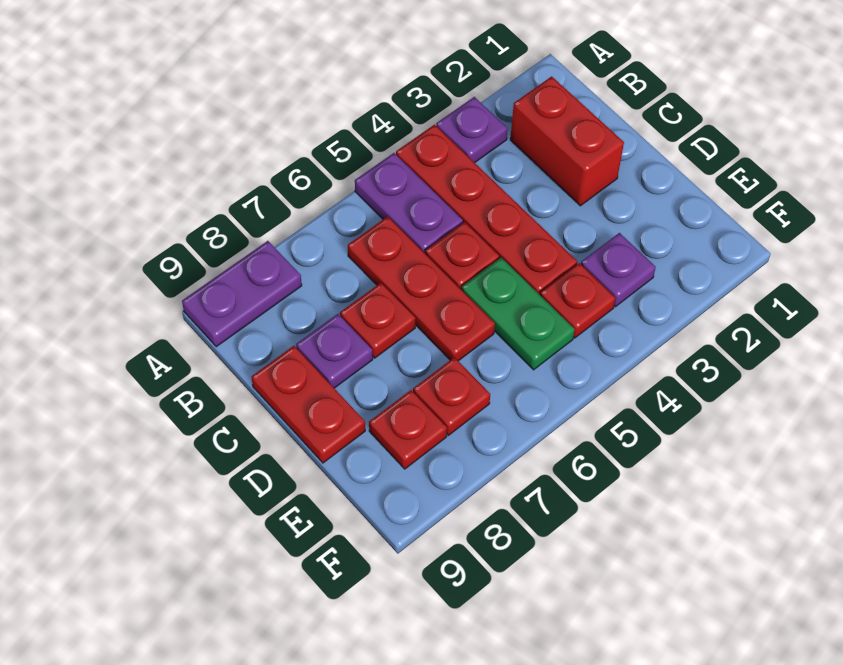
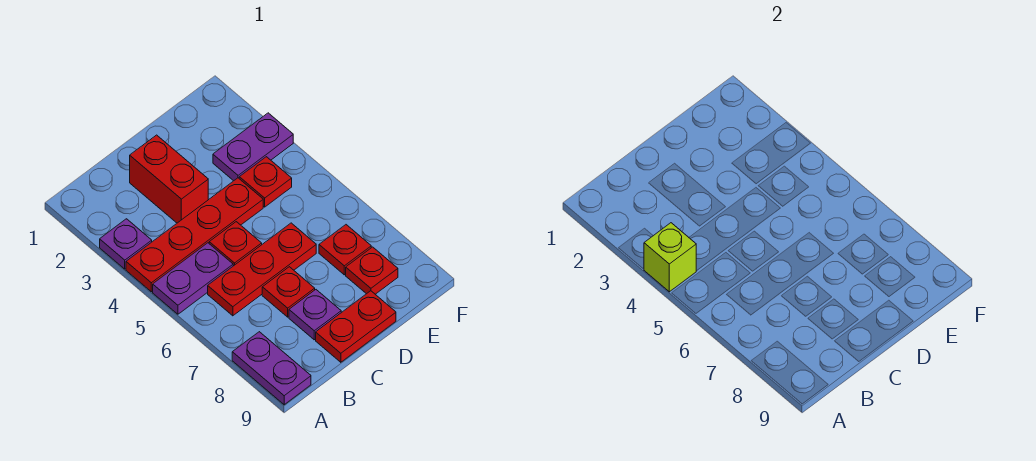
none -> lime brick A4 level 2
red brick B2:C2 level 1 -> red brick C2:C3 level 1
green plate D5:E5 level 1 -> none
purple plate E3 level 1 -> purple plate E3:F3 level 1

